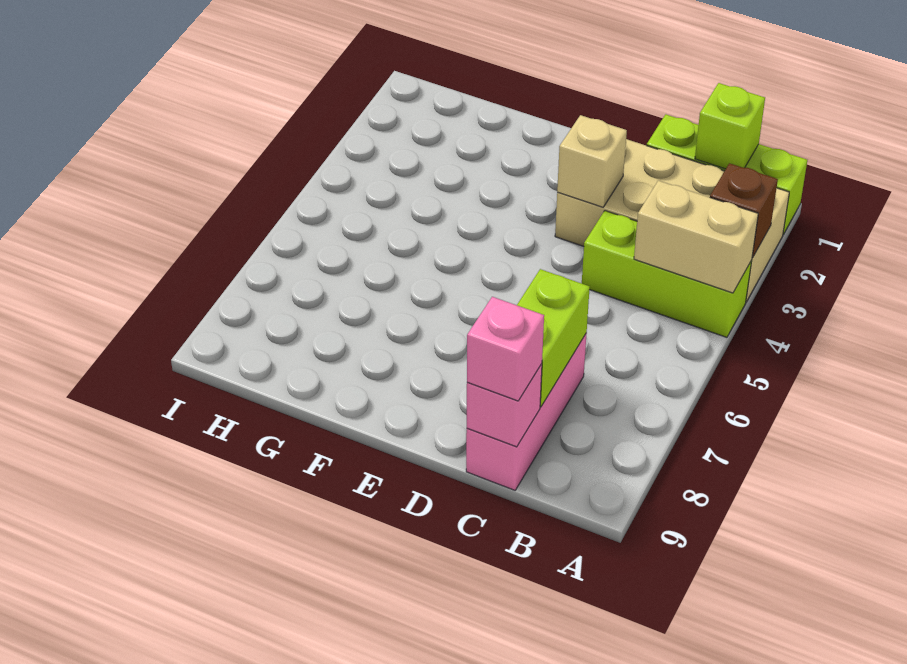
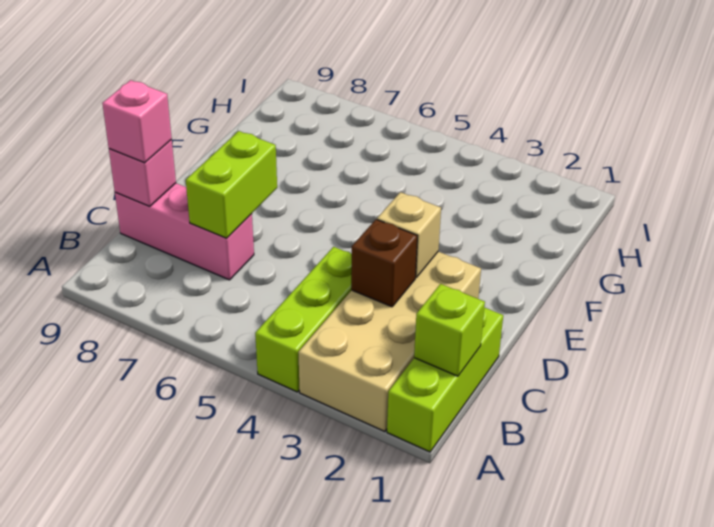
brown brick A3 level 2 -> brown brick C3 level 2
tan brick A4:B4 level 2 -> none
lime brick C7:C8 level 2 -> lime brick C7:D7 level 2

